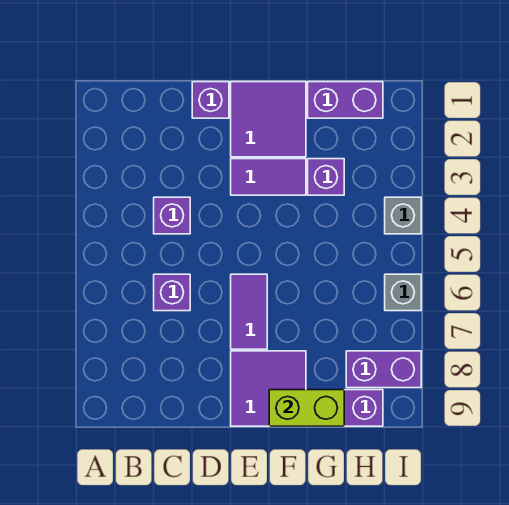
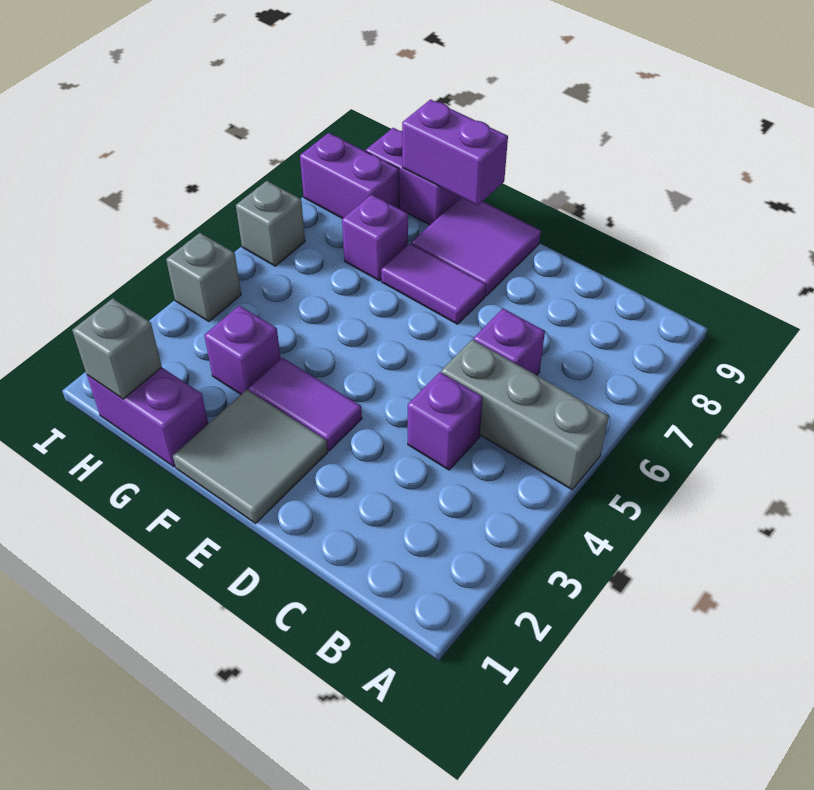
none -> grey brick A5:C5 level 1
purple brick D1 level 1 -> purple brick G7 level 1
purple tile E1:F2 level 1 -> grey tile E1:F2 level 1
purple tile E6:E7 level 1 -> purple tile E7:F7 level 1
lime brick F9:G9 level 2 -> purple brick F9:G9 level 2
none -> grey brick H1 level 2

